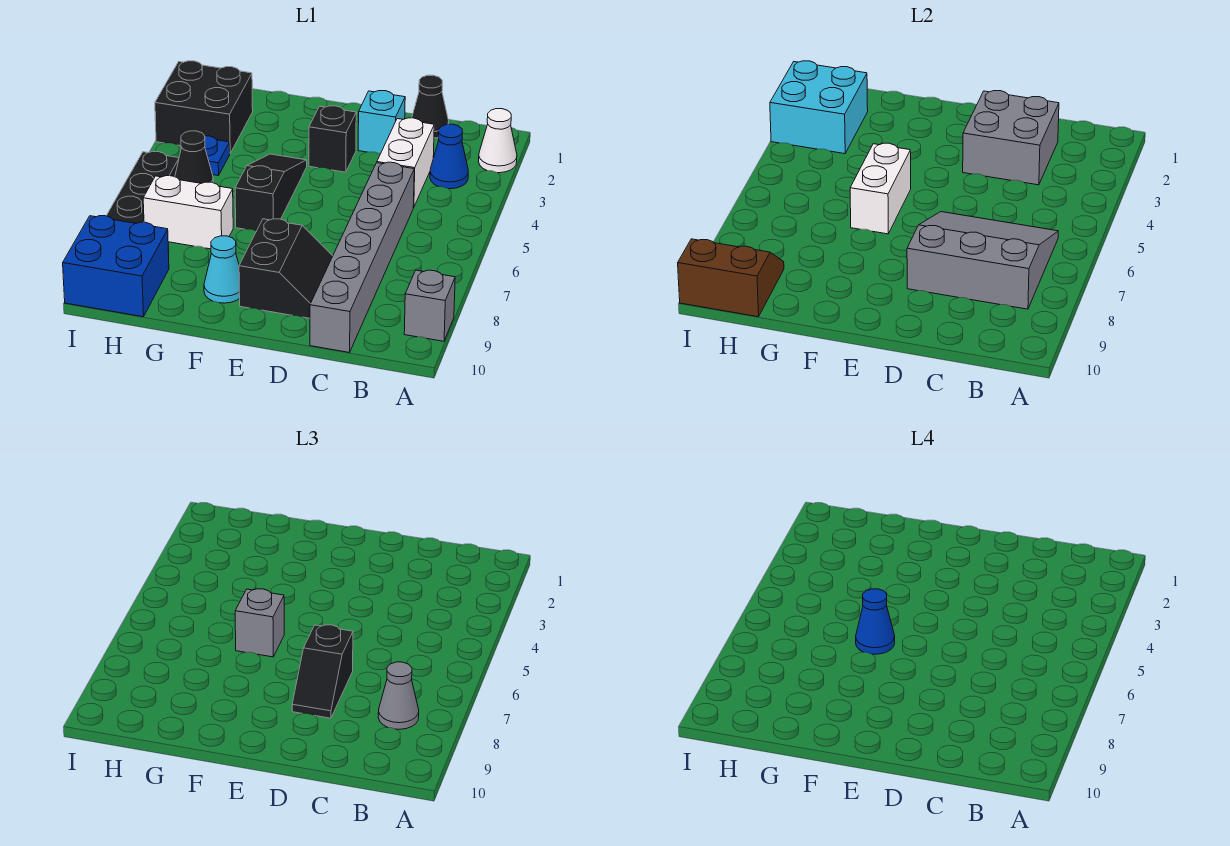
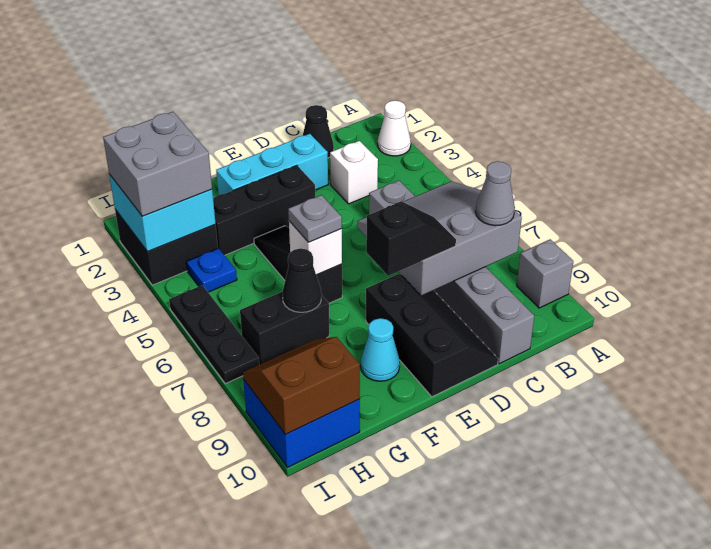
blue cone B3 level 1 -> none
grey brick C2:D3 level 2 -> grey brick H2:I3 level 3
white brick C3:C4 level 1 -> white brick C3 level 1
cyan brick D2 level 1 -> cyan brick D2:F2 level 1
black slope D7:D8 level 3 top 7 -> black slope D8:E8 level 3 top E
black slope D8:E9 level 1 top E -> black slope D8:E10 level 1 top E
black brick E3 level 1 -> black brick E3:G3 level 1
white brick F5:F6 level 2 -> white brick F6 level 2
grey brick F6 level 3 -> grey plate F6 level 3
blue cone F6 level 4 -> none
white brick G7:H7 level 1 -> black brick G7:H7 level 1
black cone H5 level 1 -> black cone G7 level 2

